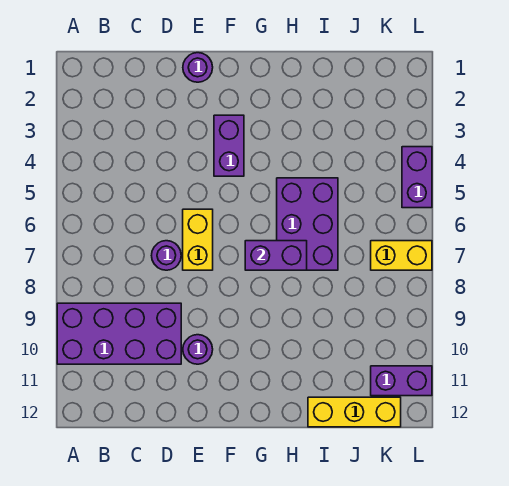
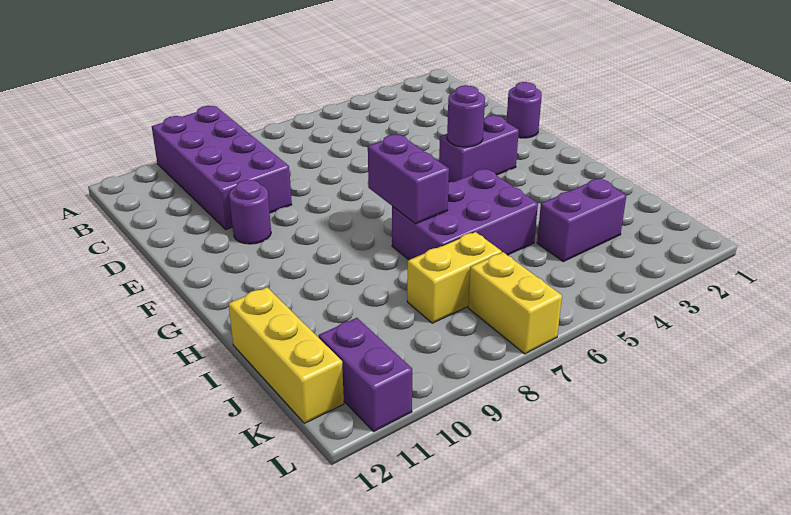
purple round brick D7 level 1 -> purple round brick F4 level 2
yellow brick E6:E7 level 1 -> yellow brick J7:J8 level 1
purple brick L4:L5 level 1 -> purple brick J3:J4 level 1

